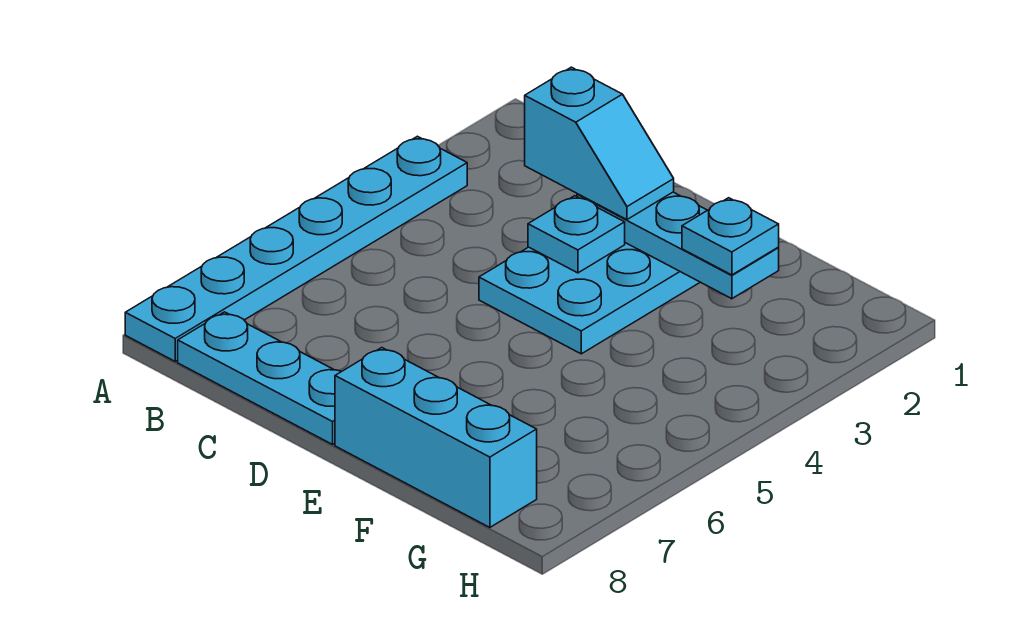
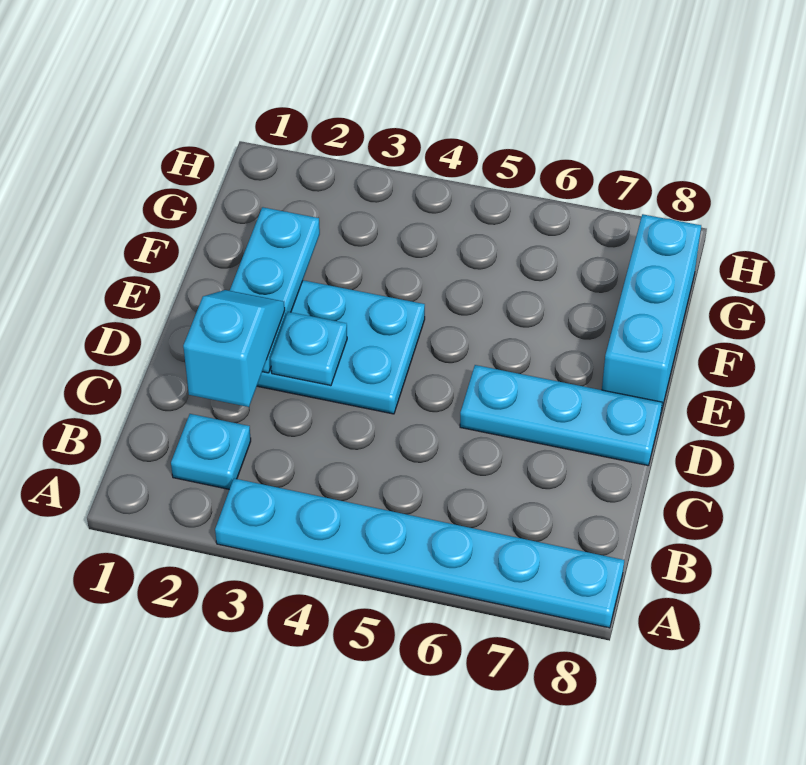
cyan plate B8:D8 level 1 -> cyan plate D6:D8 level 1
cyan plate F2 level 3 -> cyan plate B2 level 1

